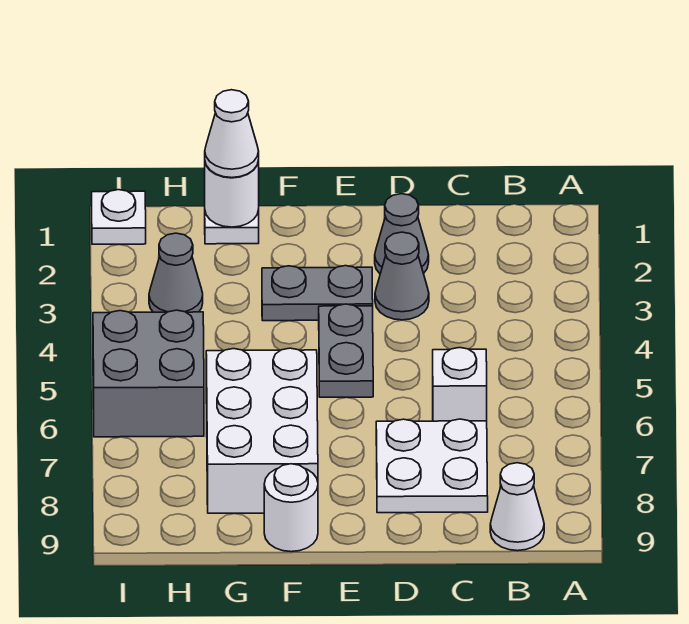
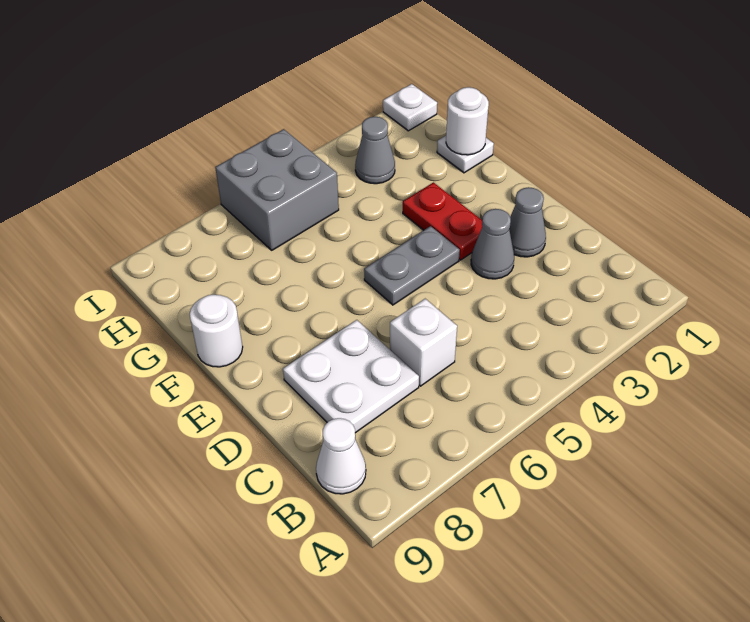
grey plate E3:F3 level 1 -> red plate E3:F3 level 1
white brick F6:G8 level 1 -> none
white cone G1 level 3 -> none

